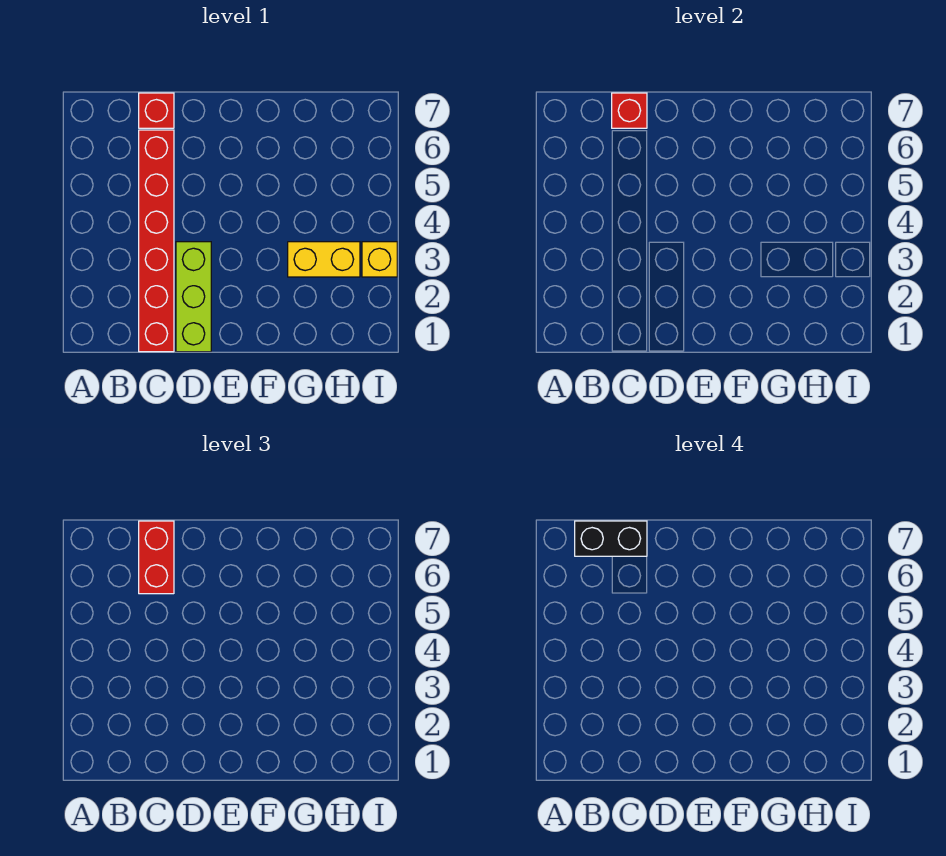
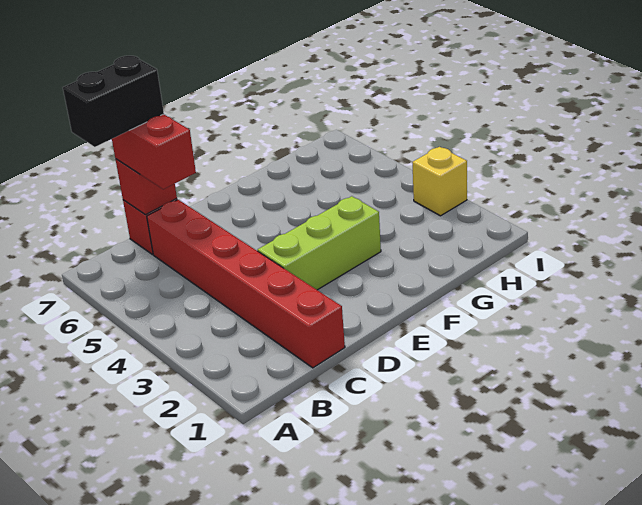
lime brick D1:D3 level 1 -> lime brick D3:F3 level 1
yellow brick G3:H3 level 1 -> none

